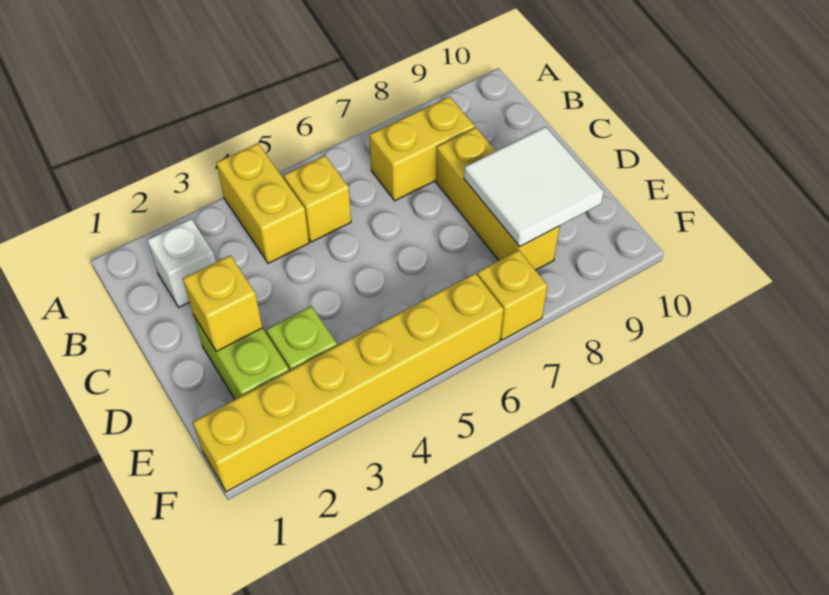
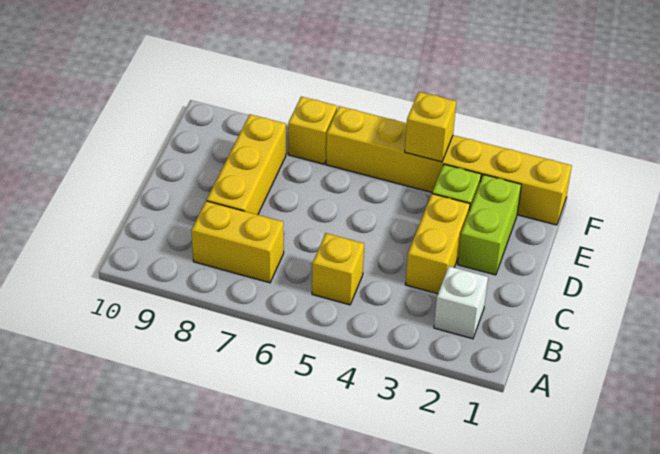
yellow brick A4:B4 level 1 -> yellow brick C3:D3 level 1
yellow brick D2 level 2 -> yellow brick F4 level 2
white tile D8:E9 level 2 -> none

